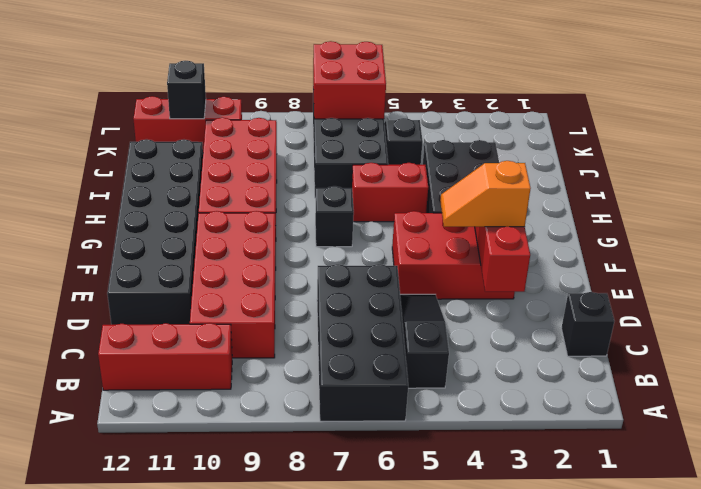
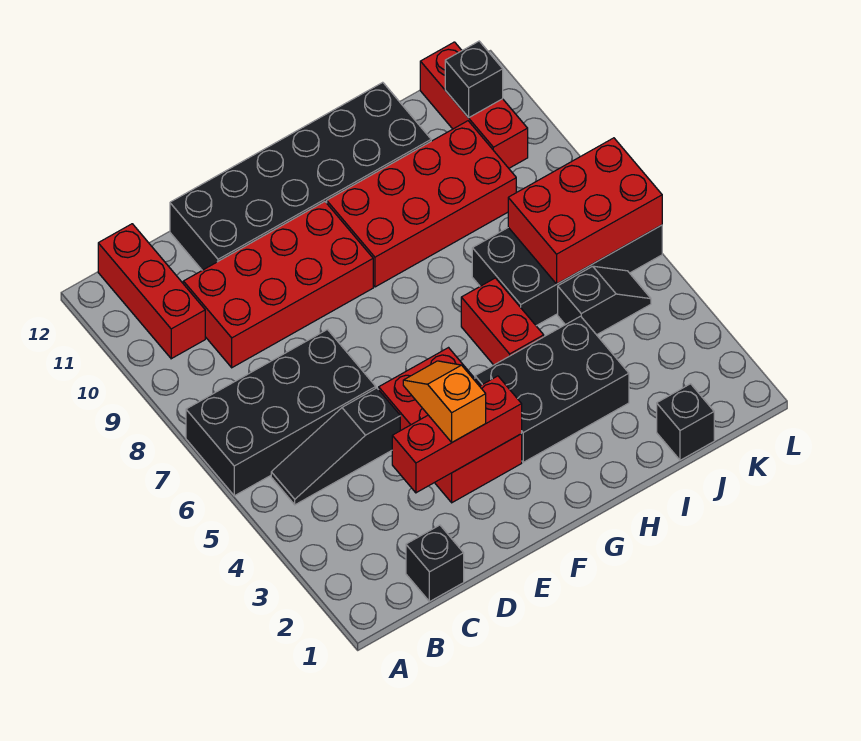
black slope B5:D5 level 1 top B -> black slope B5:D5 level 1 top D
black brick G7 level 1 -> black brick J1 level 1
red brick K6:L7 level 2 -> red brick J6:L7 level 2

